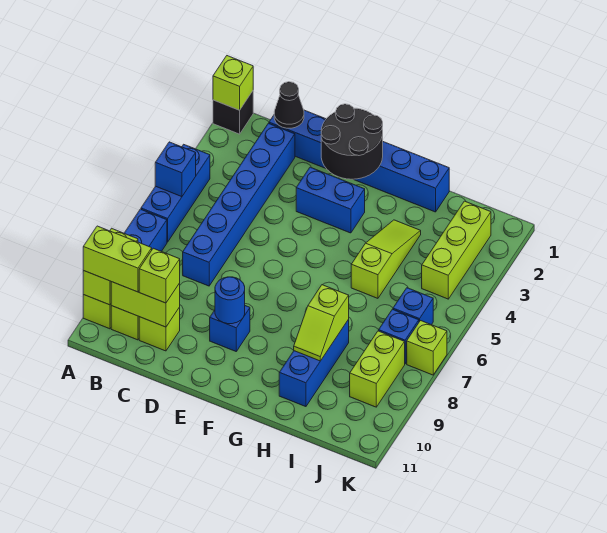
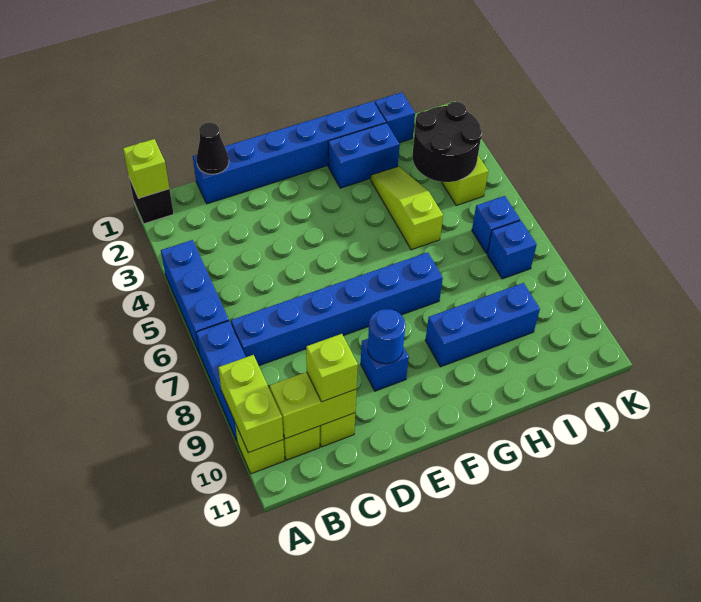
blue brick A5 level 2 -> blue brick I1 level 1
lime brick A10:B10 level 3 -> none
blue brick C2:C7 level 1 -> blue brick B7:G7 level 1
black round brick E1:F2 level 2 -> black round brick I3:J4 level 2
blue brick E3:F3 level 1 -> blue brick G2:H2 level 1
blue brick H8:H10 level 1 -> blue brick G9:I9 level 1
lime slope H8:H9 level 2 top 8 -> none
lime brick J8:J9 level 1 -> none
lime brick K7 level 1 -> none

